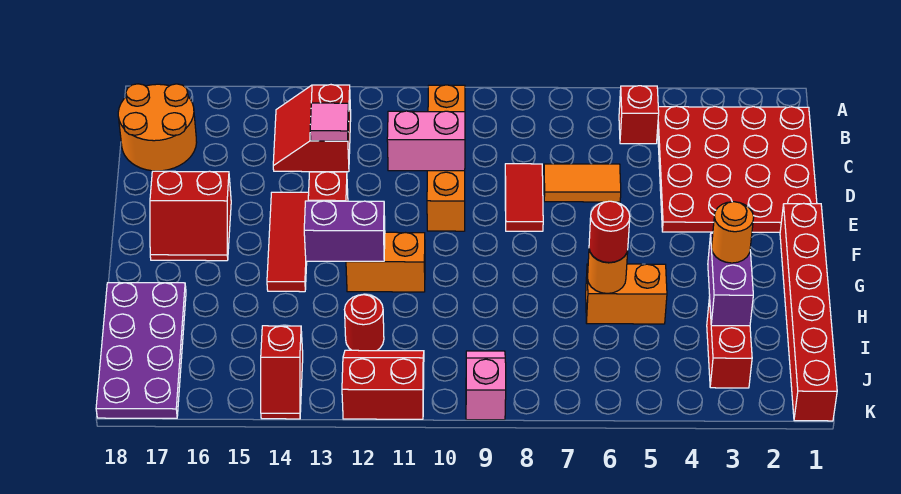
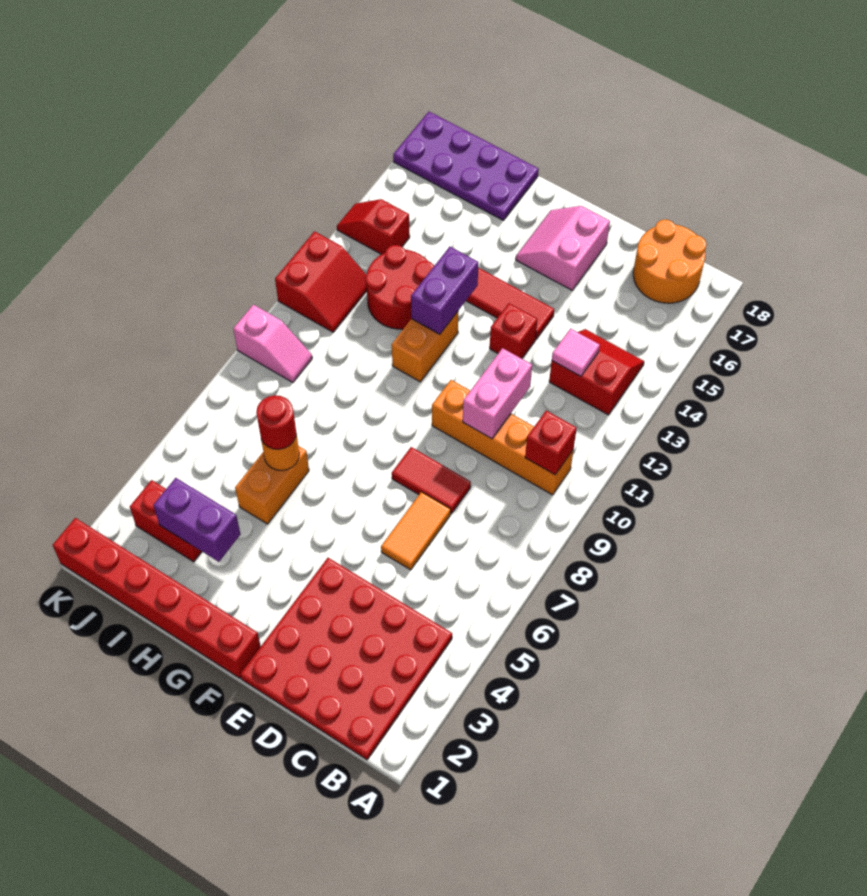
red brick B5 level 1 -> red brick B10 level 2
red slope E16:F17 level 1 top E -> pink slope E16:F17 level 1 top E
orange round brick H3 level 3 -> none
red round brick I12 level 1 -> red round brick H12:I13 level 1

